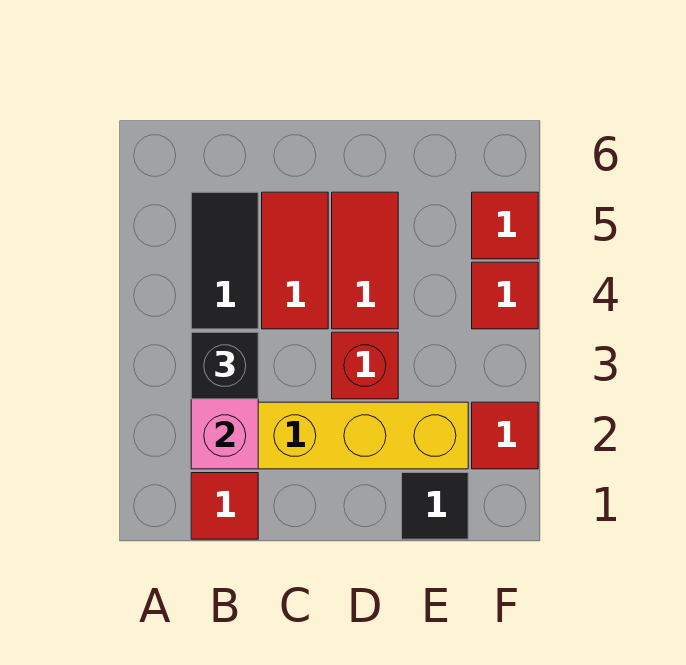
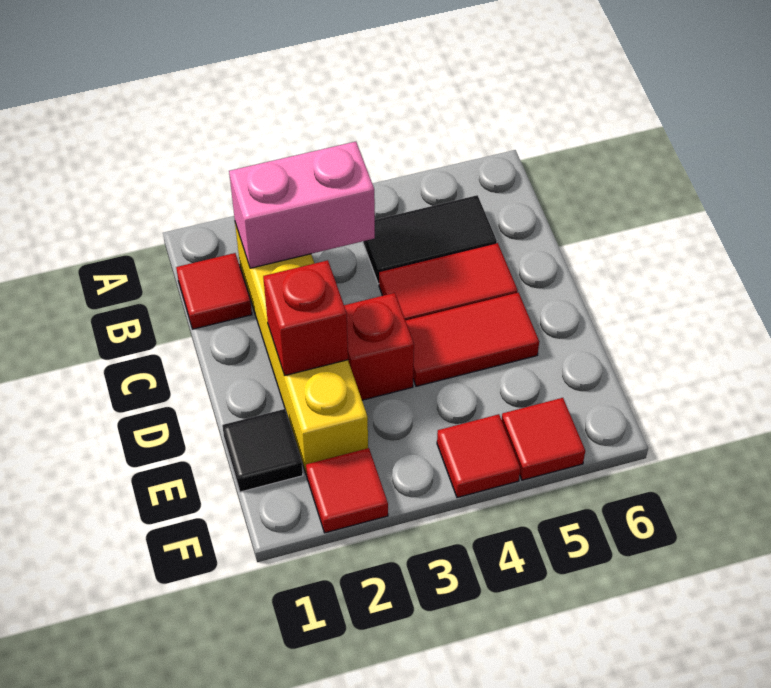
black brick B3 level 3 -> none
none -> red brick D2 level 2

